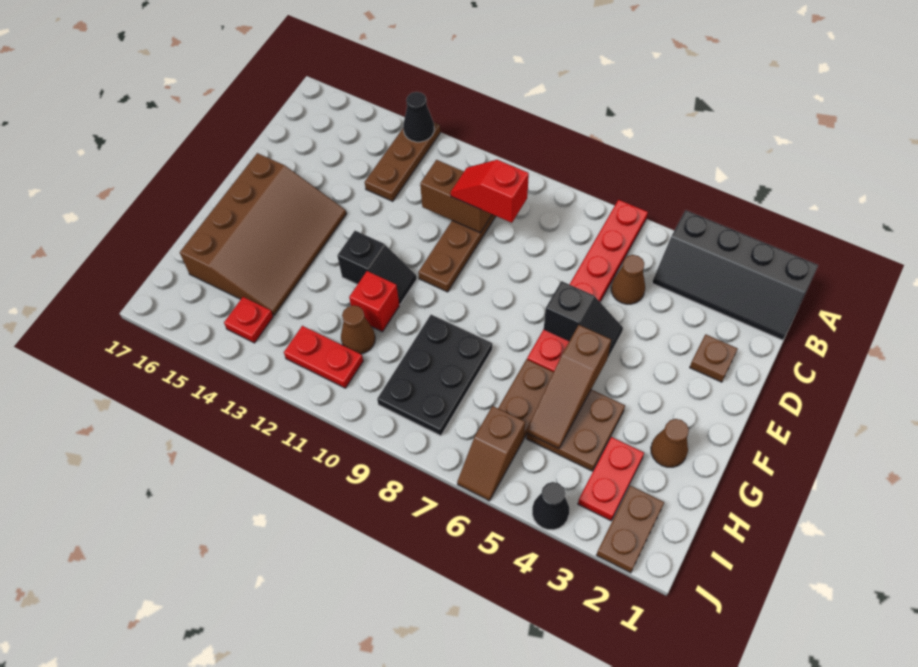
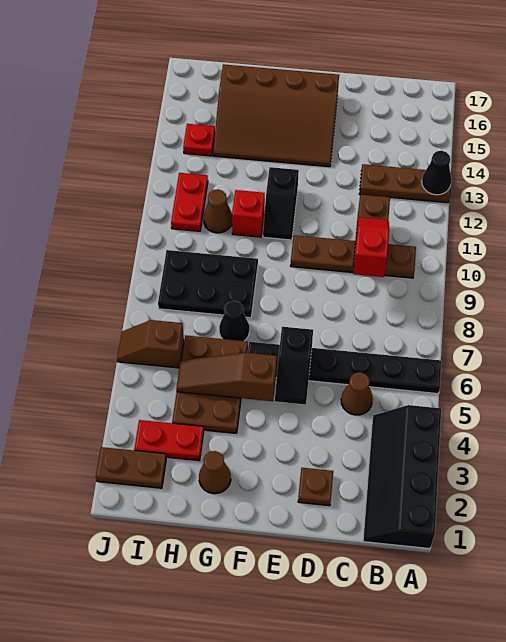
red plate A6:F6 level 1 -> black plate A6:F6 level 1
black cone J4 level 1 -> black cone G7 level 1

